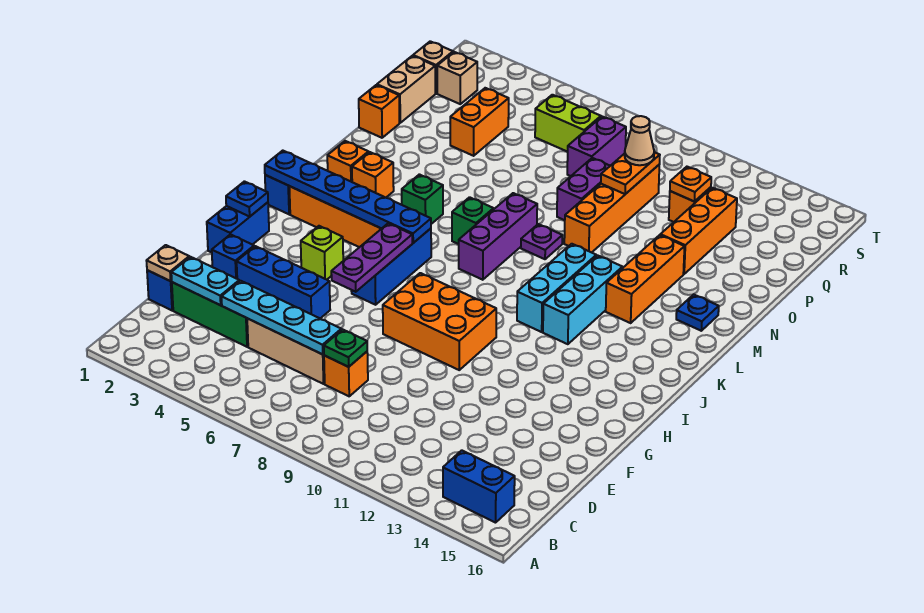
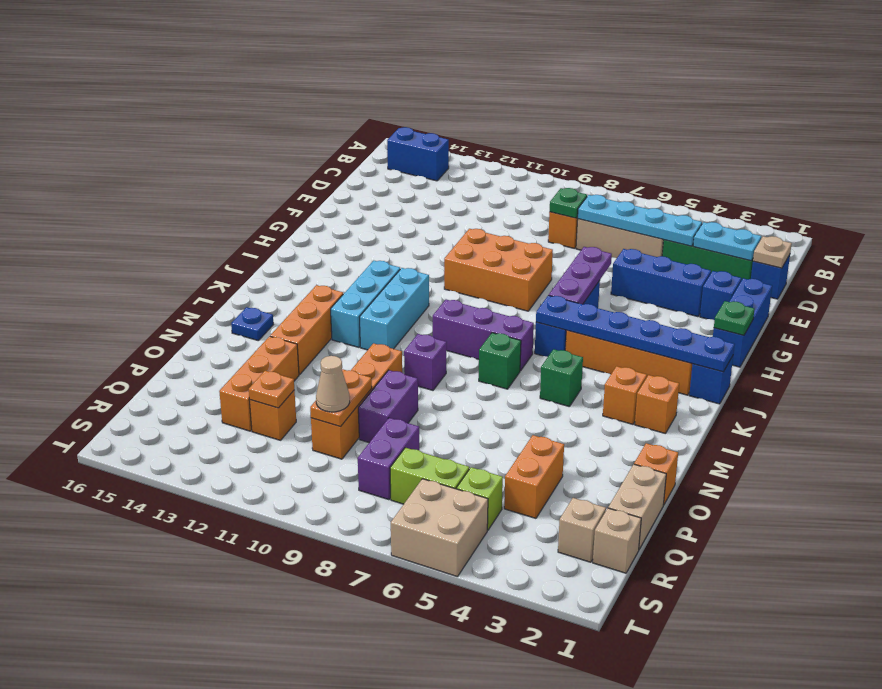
blue brick G1:H1 level 1 -> blue brick F1:H1 level 1
blue plate H1 level 2 -> green plate H1 level 2
lime brick H4 level 1 -> lime brick R5 level 1
purple brick K8:M8 level 1 -> purple brick K7:K9 level 1
purple plate M9 level 1 -> purple brick M9 level 1
none -> tan brick S5:T6 level 1

